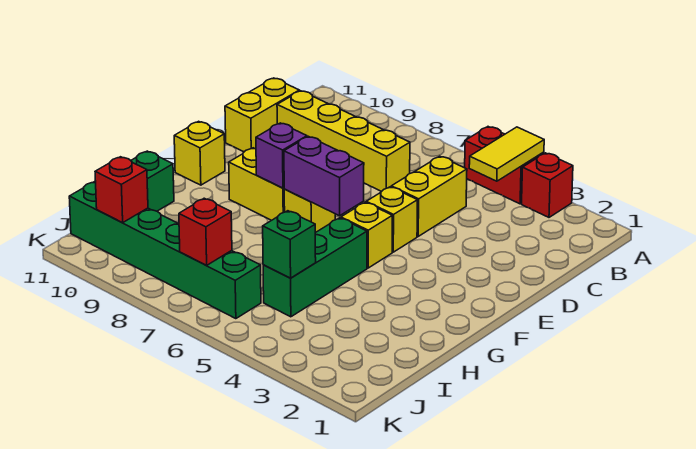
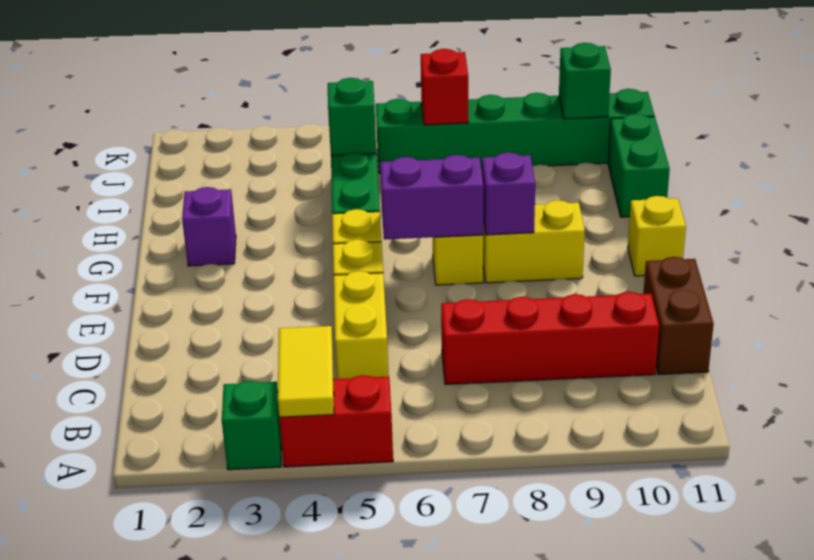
red brick A3 level 1 -> green brick A3 level 1
yellow brick C7:C10 level 1 -> red brick C7:C10 level 1
yellow brick C11:D11 level 1 -> brown brick C11:D11 level 1
none -> purple brick G2 level 1
red brick J10 level 2 -> green brick J10 level 2

